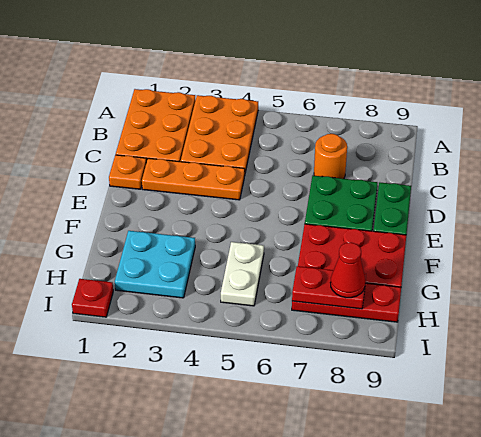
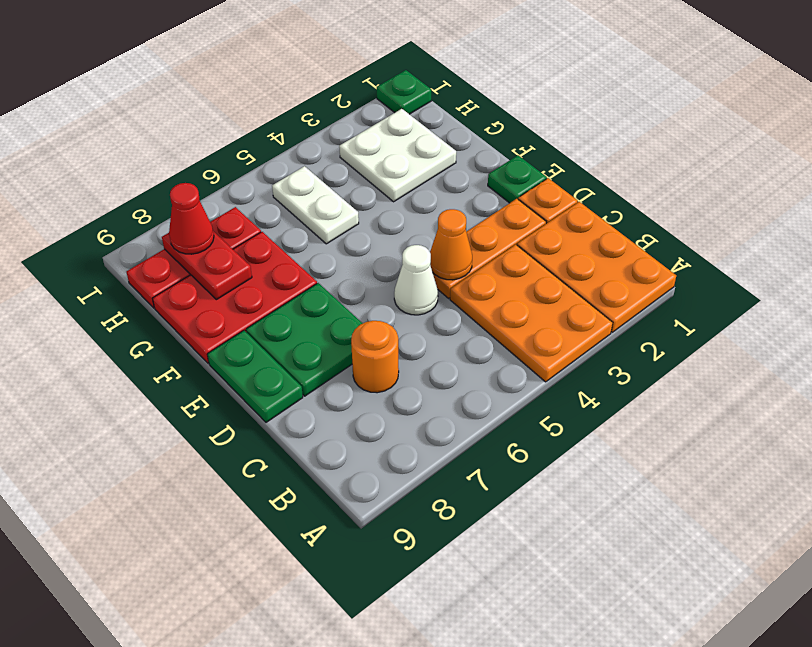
none -> orange cone D4 level 2
none -> white cone D5 level 1
none -> green plate E1 level 1
cyan plate G2:H3 level 1 -> white plate G2:H3 level 1
red plate H7:H8 level 2 -> red plate G8:H8 level 2
red plate I1 level 1 -> green plate I1 level 1

